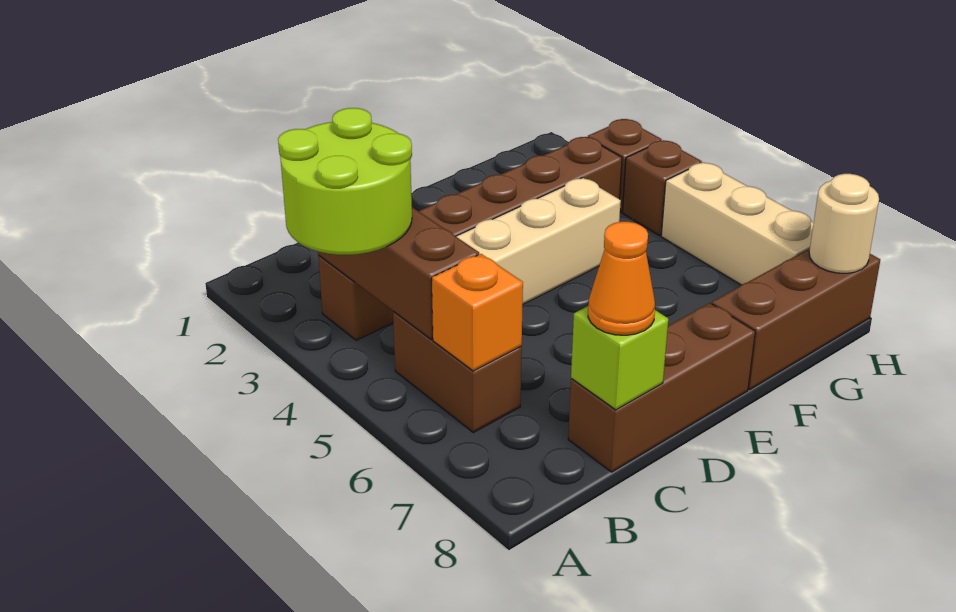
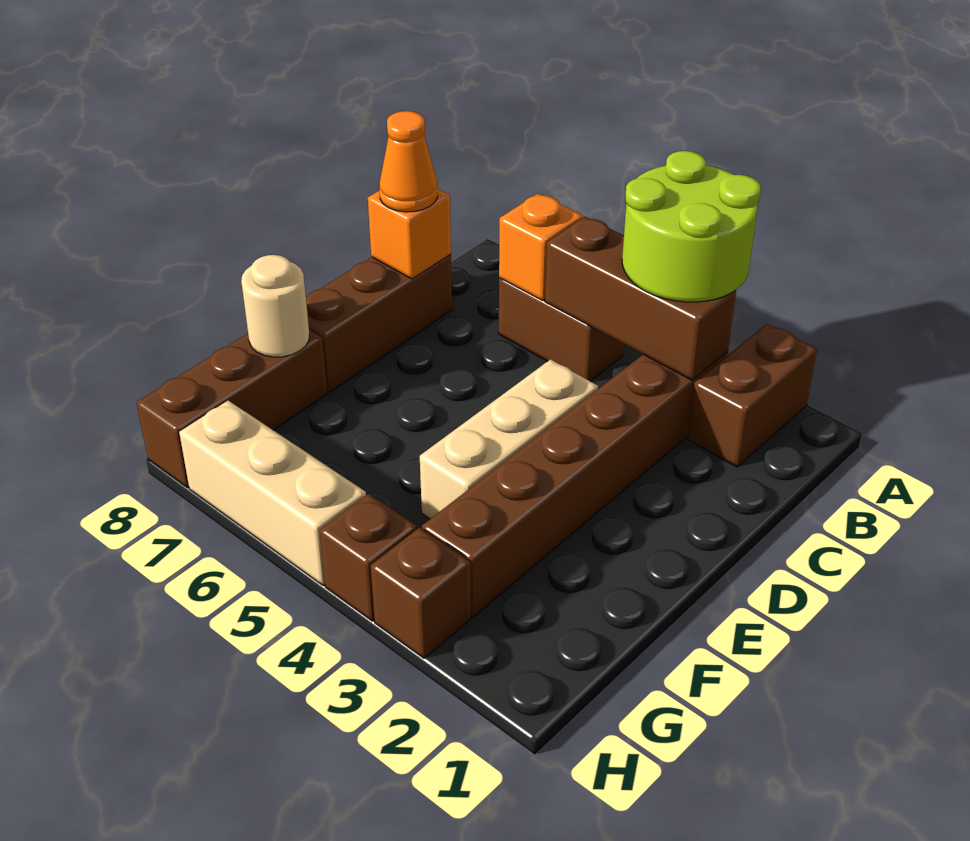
none -> brown brick A2:B2 level 1
lime brick C8 level 2 -> orange brick C8 level 2
tan round brick H8 level 2 -> tan round brick F8 level 2

